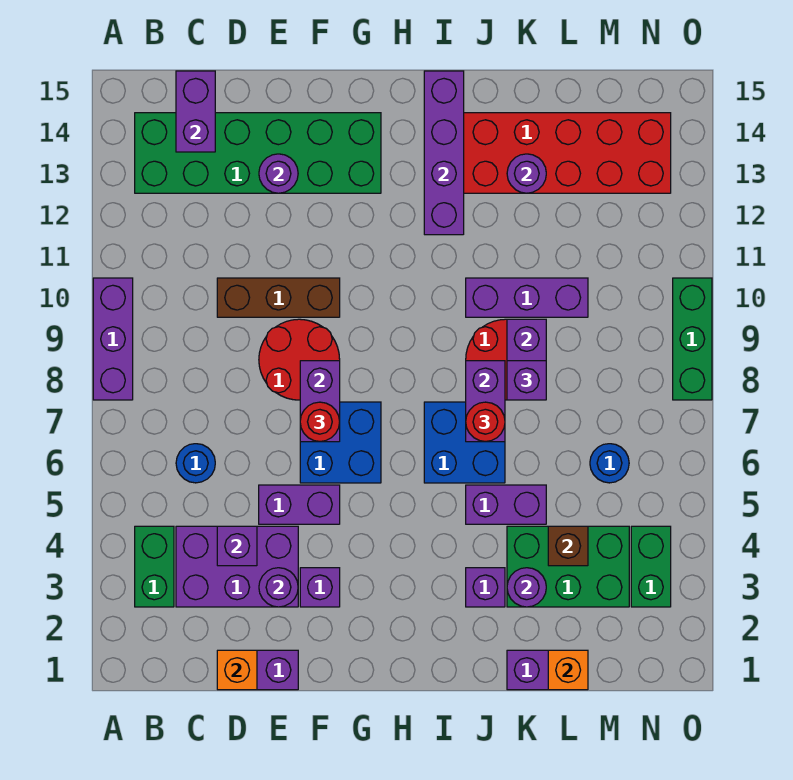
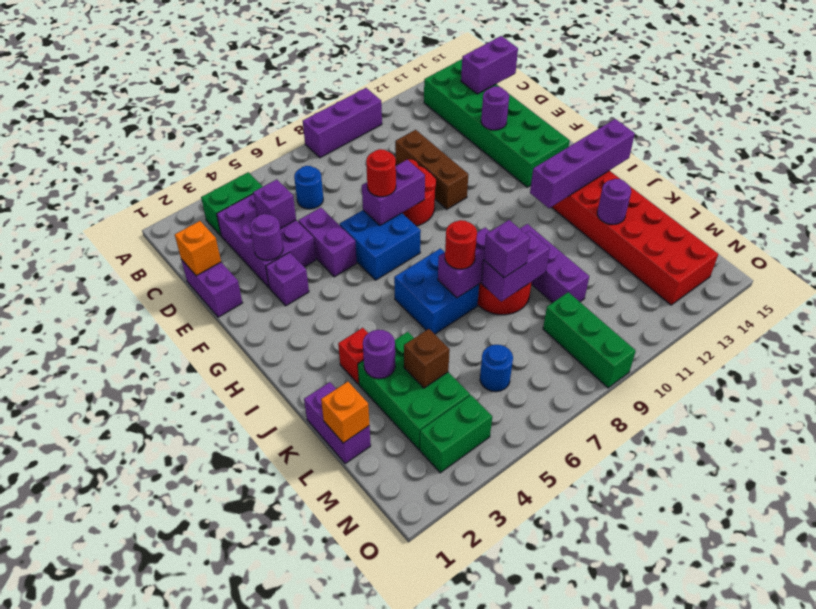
purple brick J3 level 1 -> red brick J3 level 1
purple brick J5:K5 level 1 -> none
green brick O8:O10 level 1 -> green brick M9:O9 level 1

